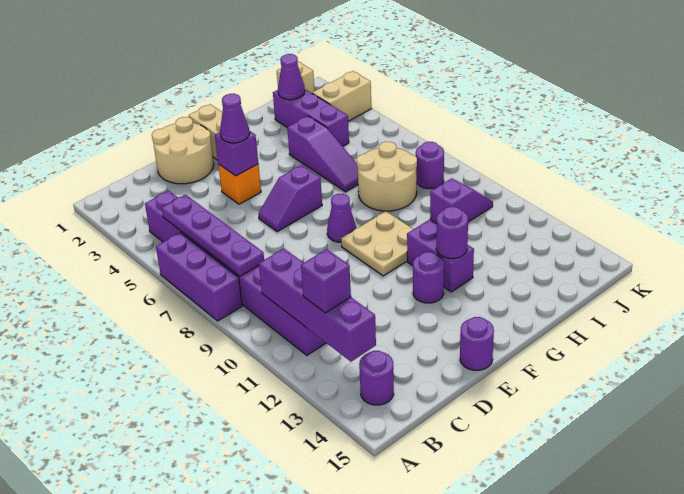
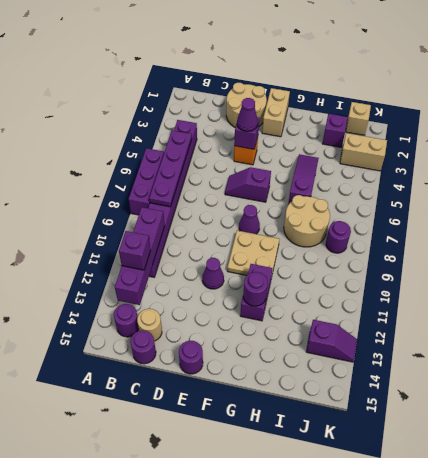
none -> tan round brick C14 level 1
purple round brick F12 level 1 -> purple round brick C15 level 1
purple slope H4:H6 level 1 top 4 -> purple slope H4:H6 level 1 top 6
purple brick I2:I4 level 1 -> purple brick I2 level 1
purple cone I2 level 2 -> purple cone E11 level 1
purple slope I10:J10 level 1 top I -> purple slope J13:K13 level 1 top J

